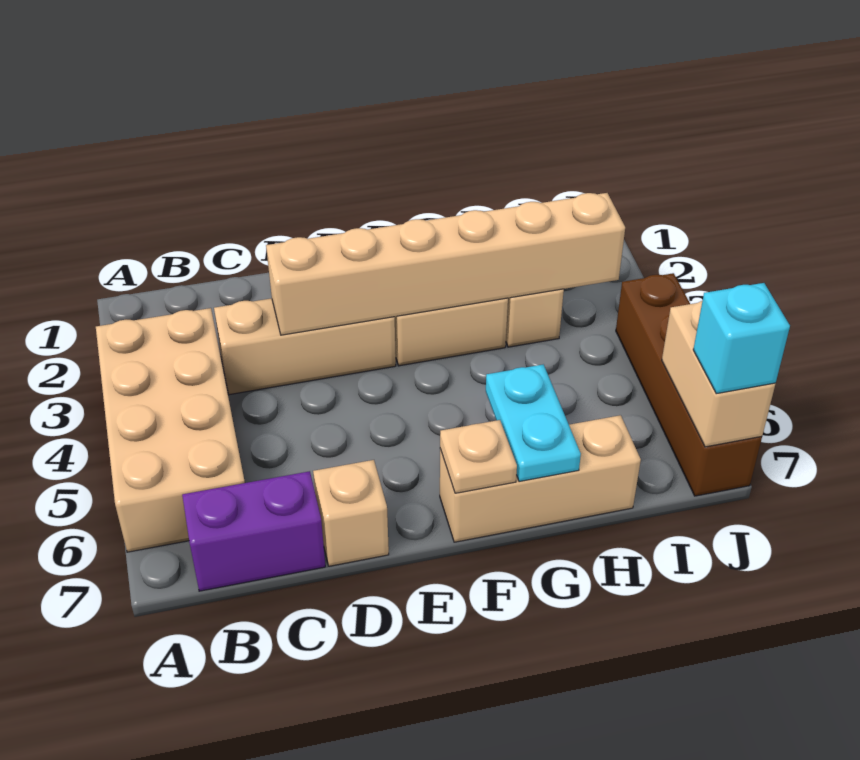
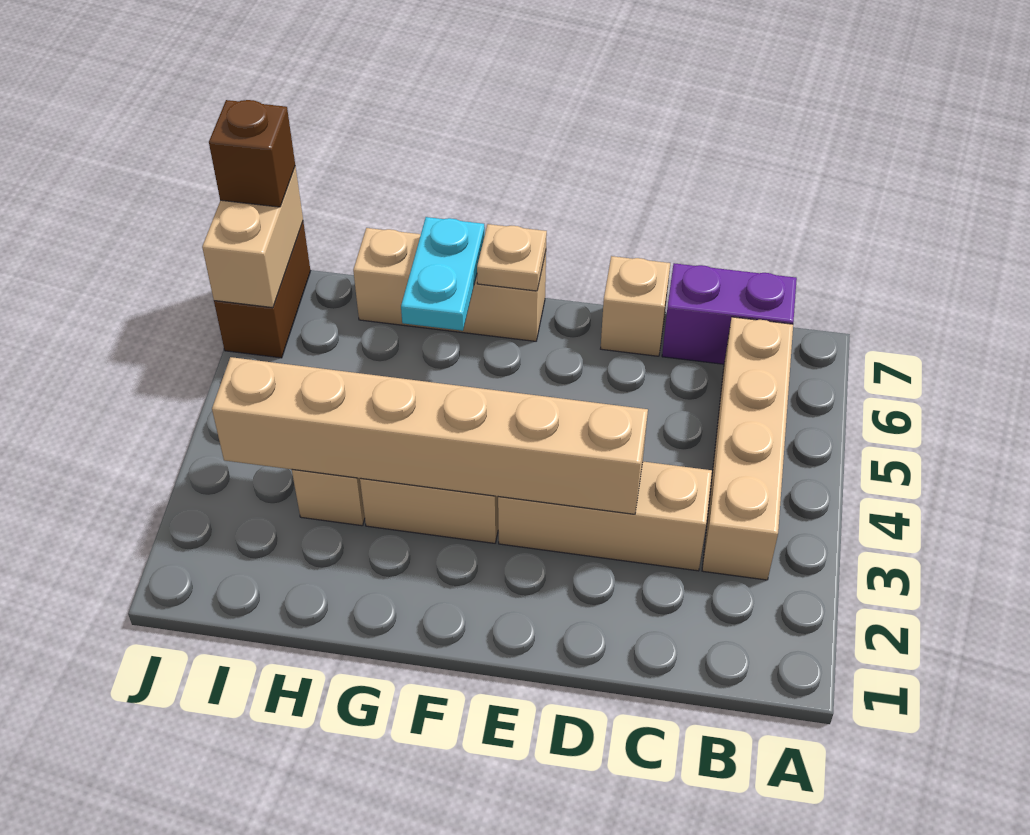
tan brick A3:B6 level 1 -> tan brick B3:B6 level 1
brown brick J4:J7 level 1 -> brown brick J6:J7 level 1
cyan brick J7 level 3 -> brown brick J7 level 3

